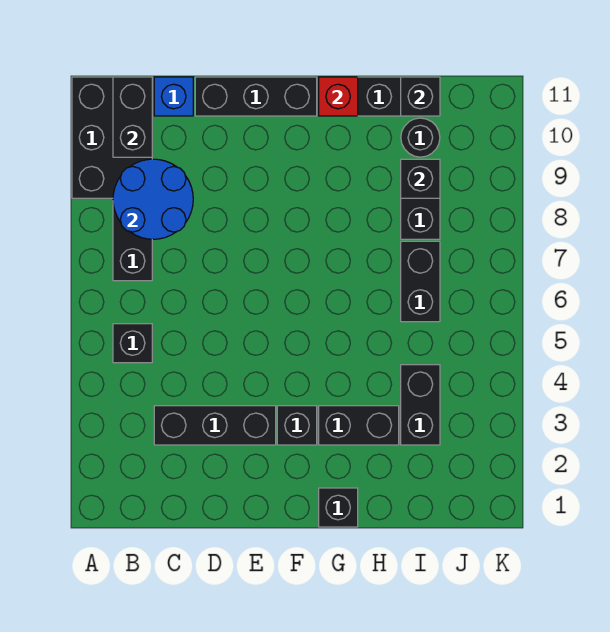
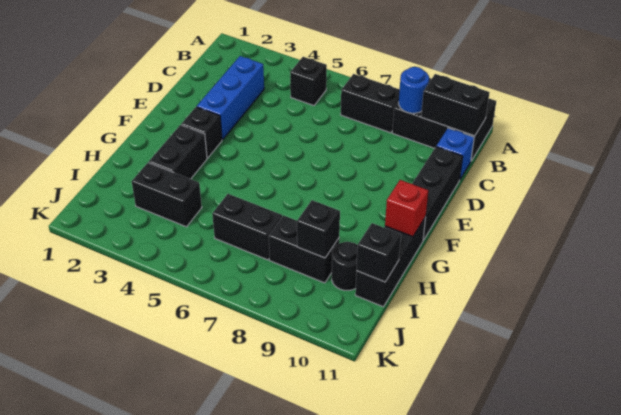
blue round brick B8:C9 level 2 -> blue round brick B9 level 2
black brick C3:E3 level 1 -> blue brick C3:E3 level 1
black brick G1 level 1 -> none

